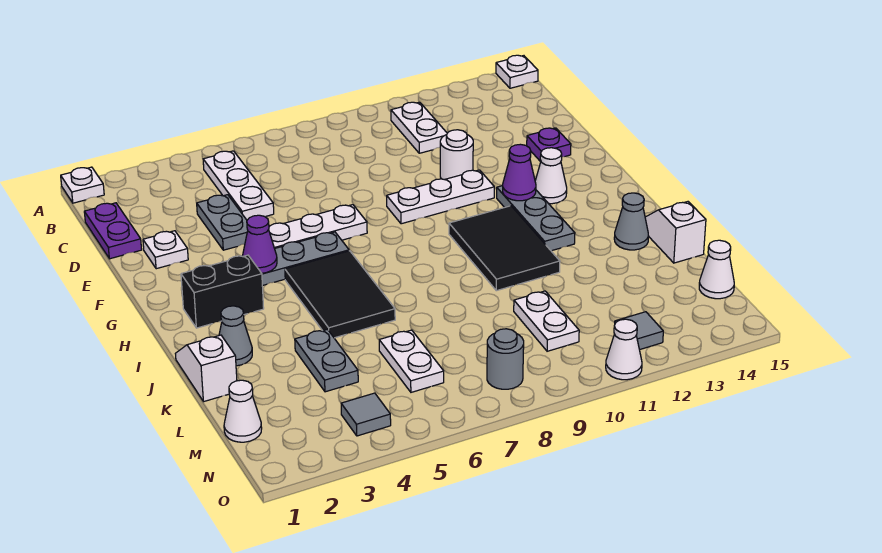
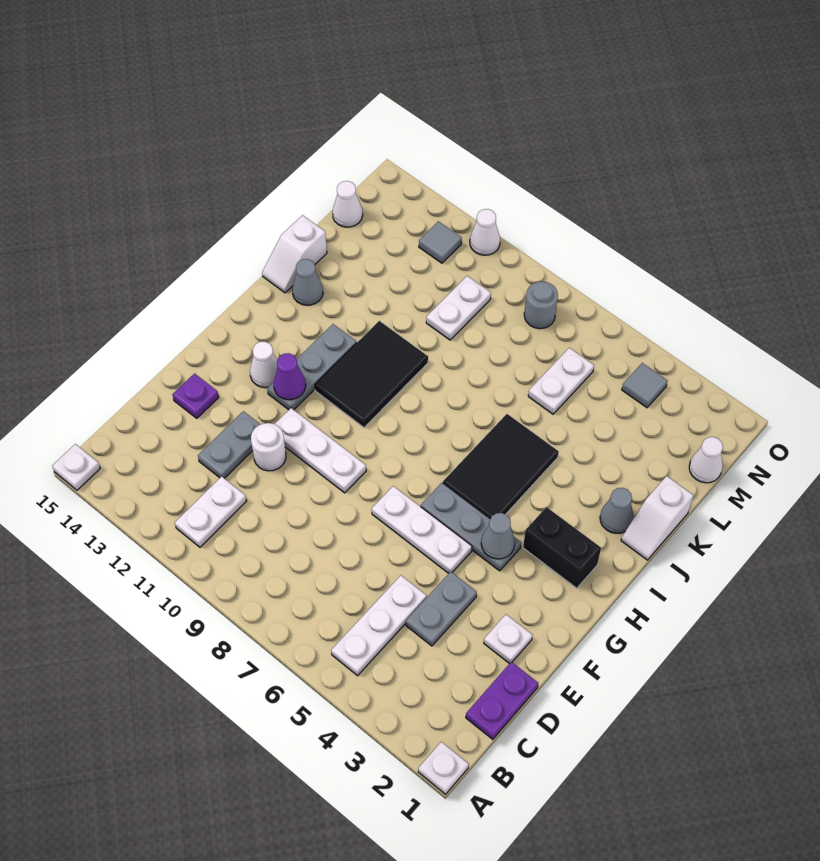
purple cone G4 level 2 -> grey cone G4 level 2
grey plate K4:L4 level 1 -> grey plate D12:E12 level 1

